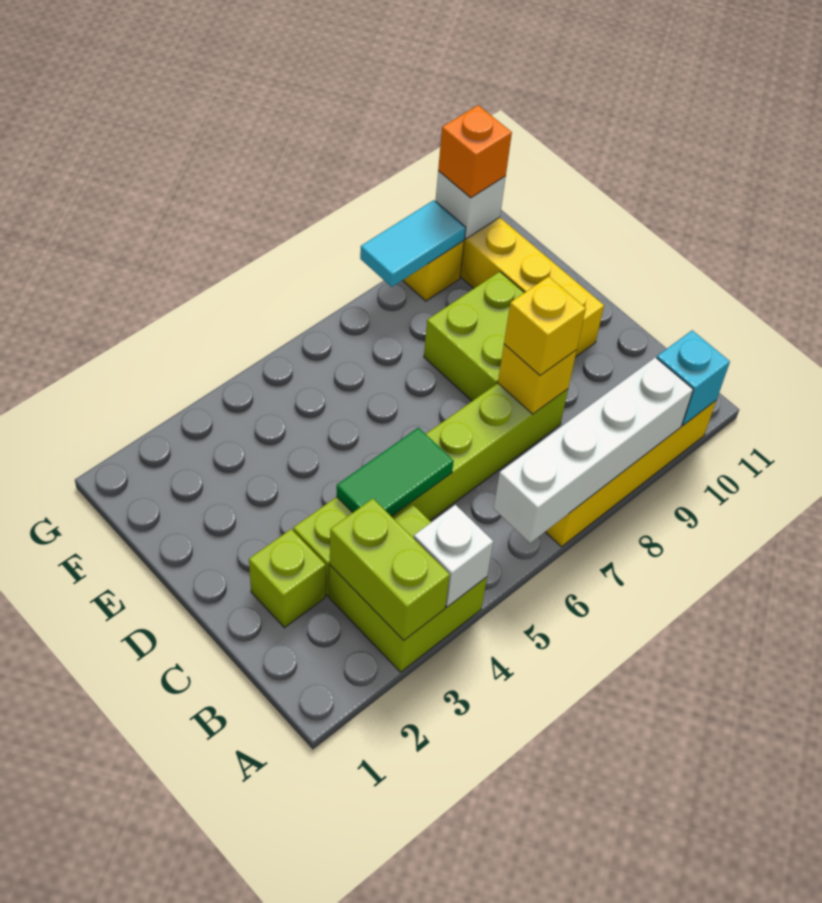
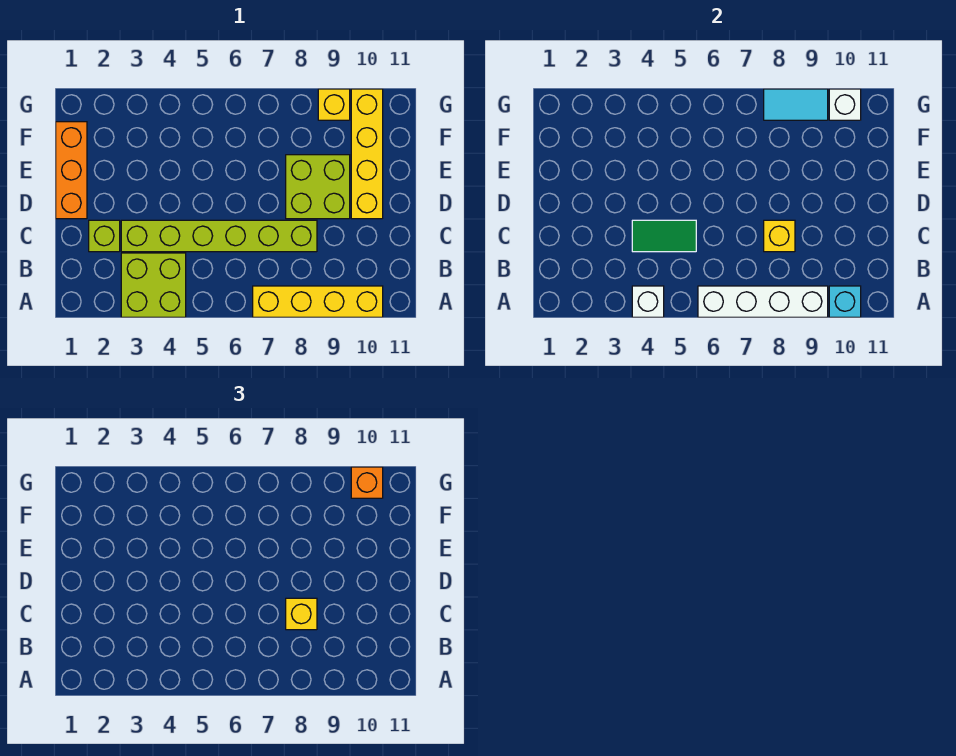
lime brick A3:B3 level 2 -> none
none -> orange brick D1:F1 level 1

